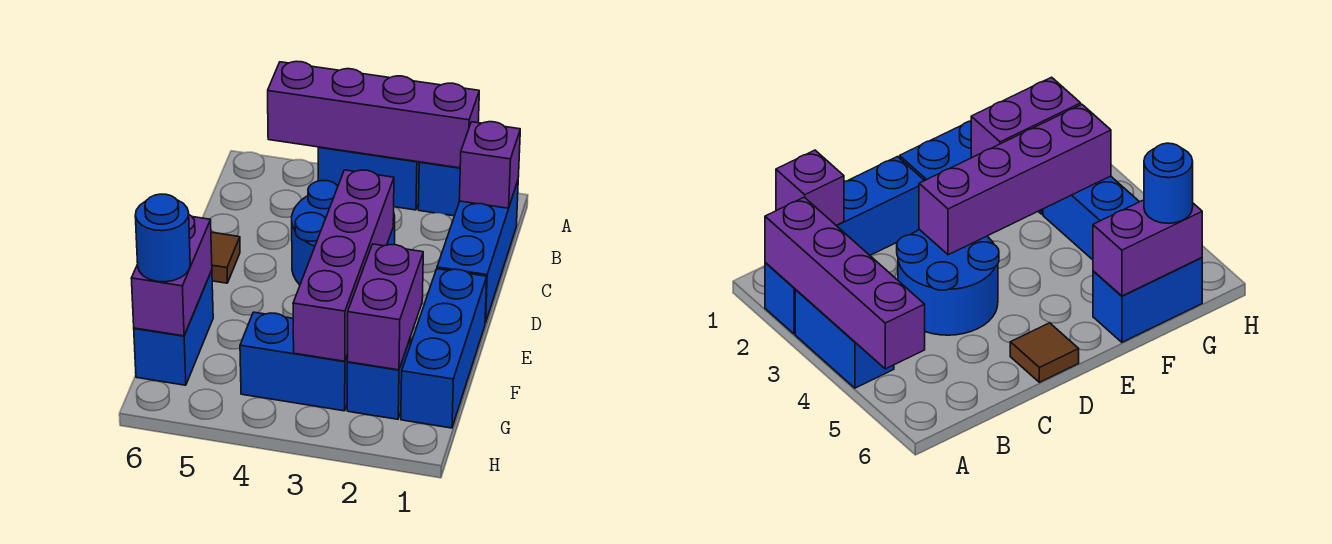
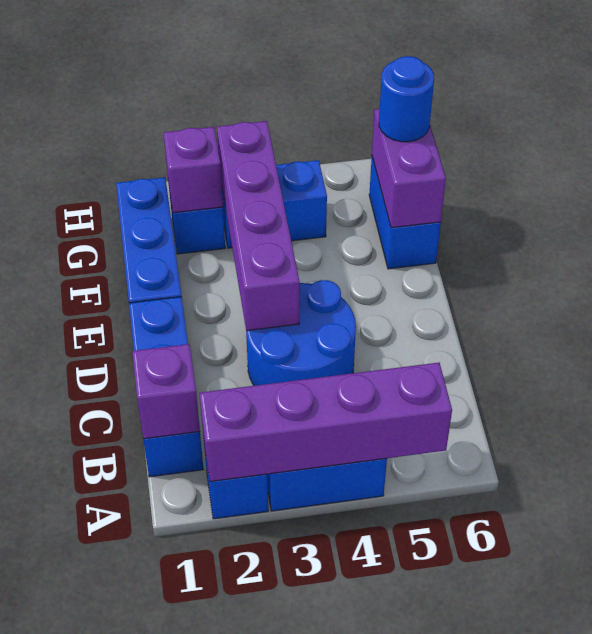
brown tile D6 level 1 -> none
purple brick F2:G2 level 2 -> purple brick G2 level 2

